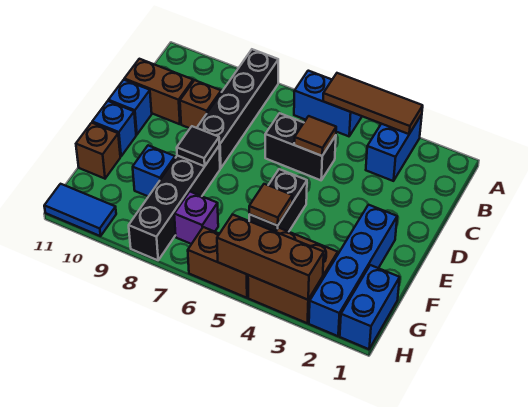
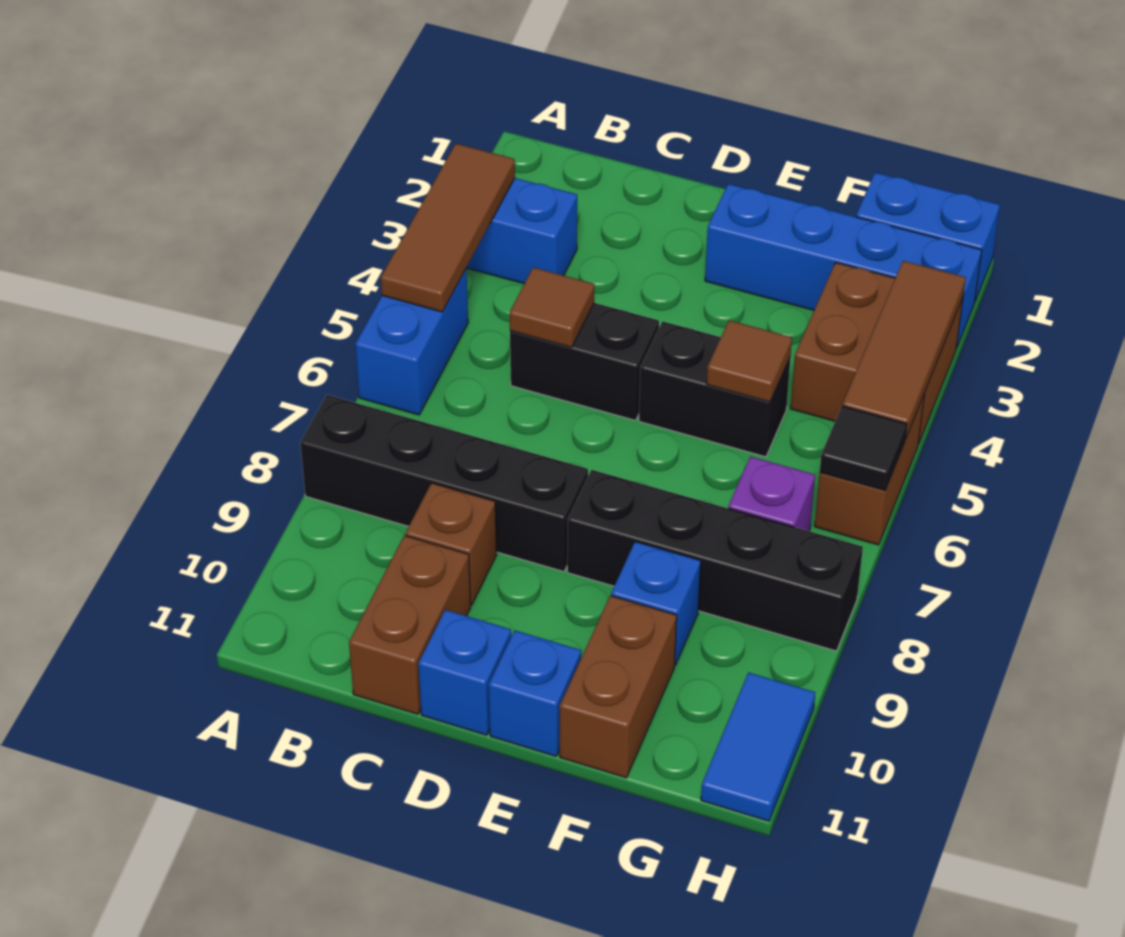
black brick C5:C6 level 1 -> black brick C5:D5 level 1
black tile E8 level 2 -> black tile H6 level 2
brown brick F11 level 1 -> brown brick F10:F11 level 1
brown brick H3:H5 level 2 -> brown tile H3:H5 level 2

